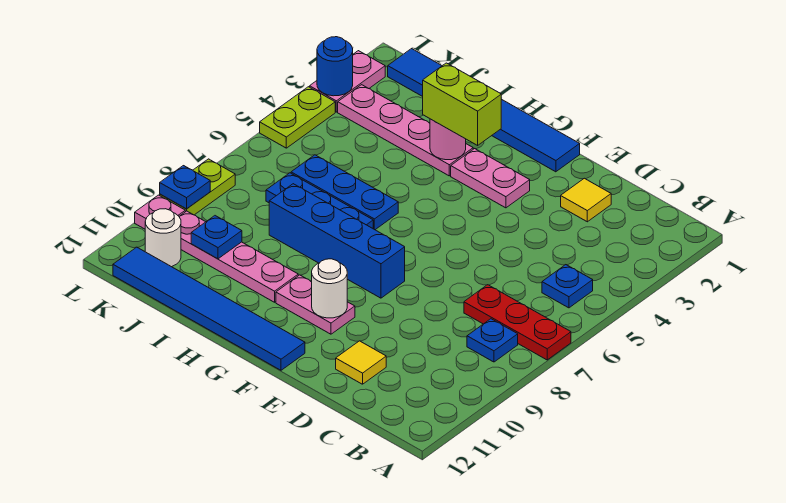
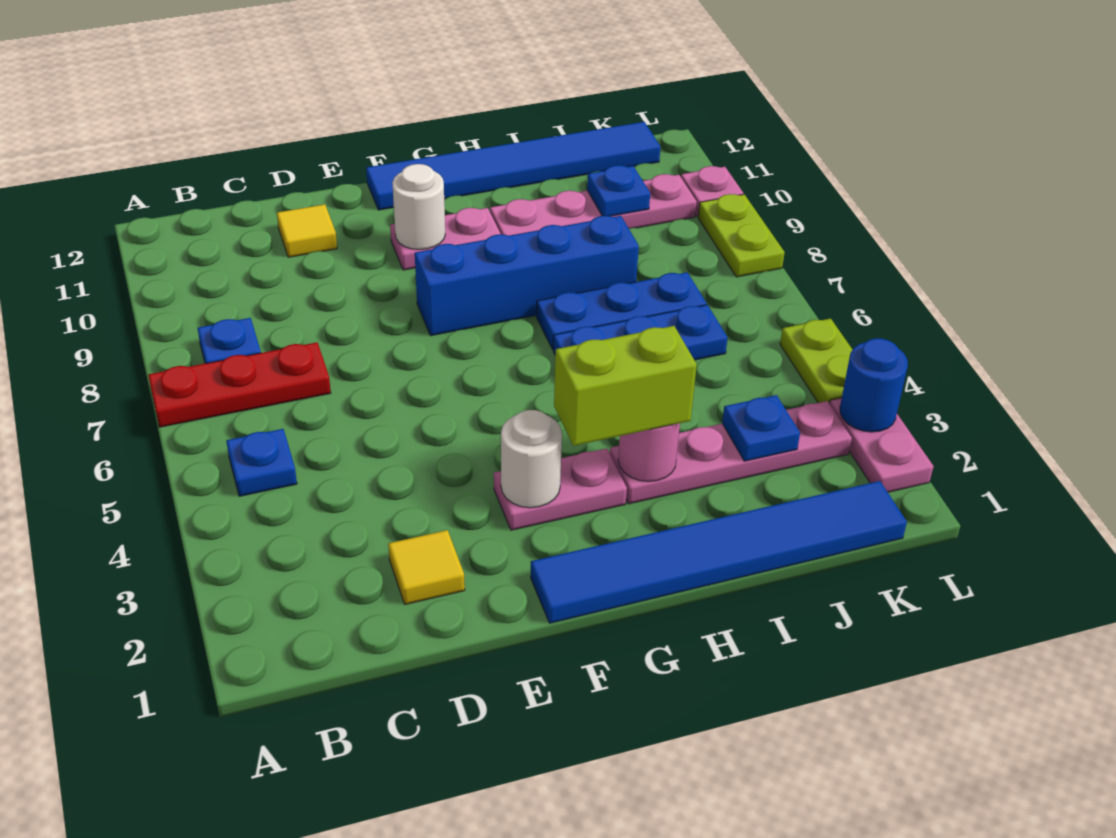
white round brick K11 level 1 -> white round brick F3 level 2
blue plate L9 level 2 -> blue plate J3 level 2

